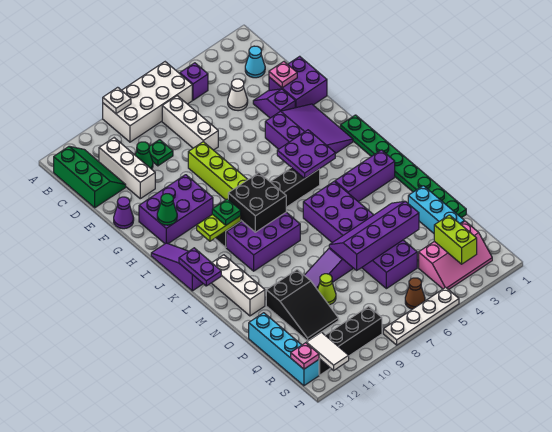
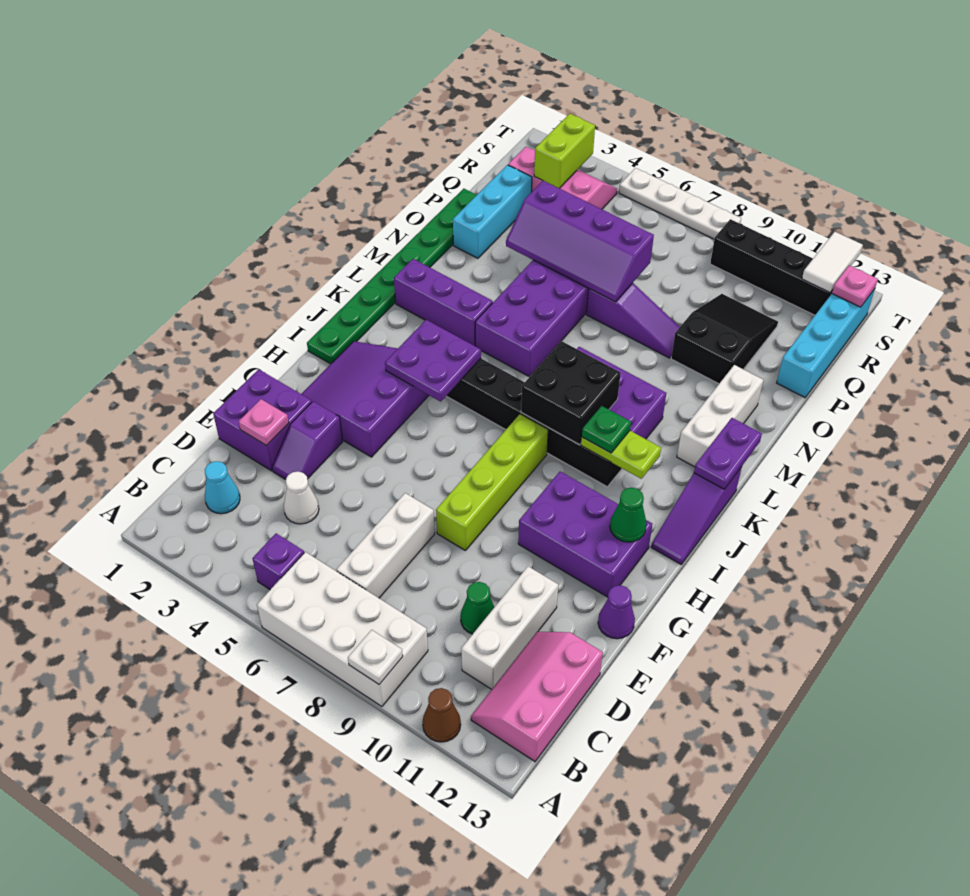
green slope B12:D13 level 1 top 13 -> pink slope B12:D13 level 1 top 13
green plate D9 level 1 -> none
lime cone P9 level 1 -> none
brown cone S6 level 1 -> brown cone A11 level 1

